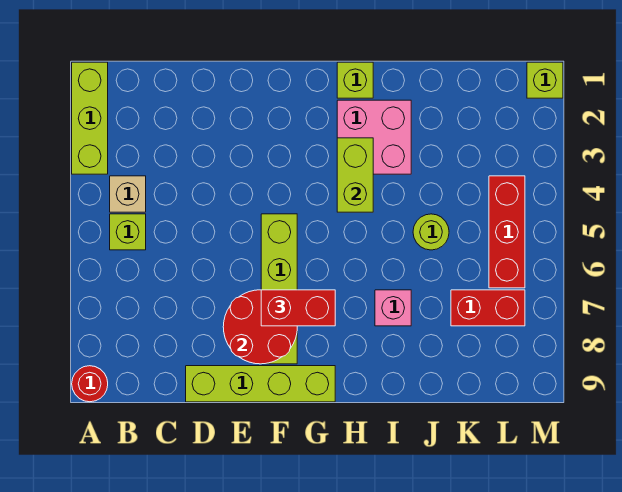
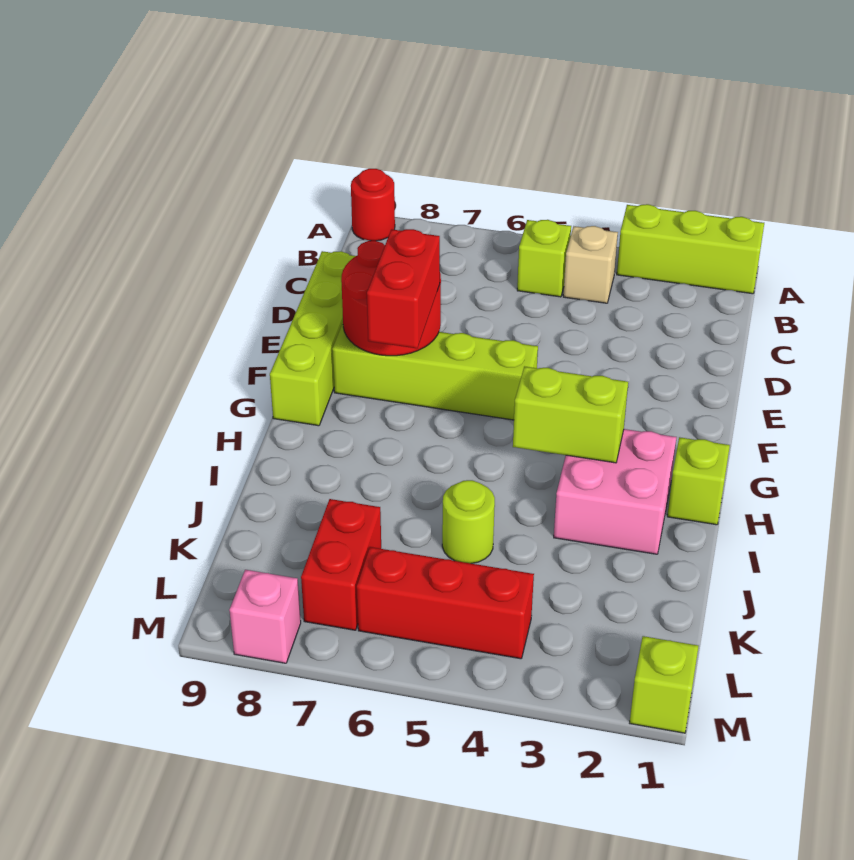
pink brick I7 level 1 -> pink brick M8 level 1

